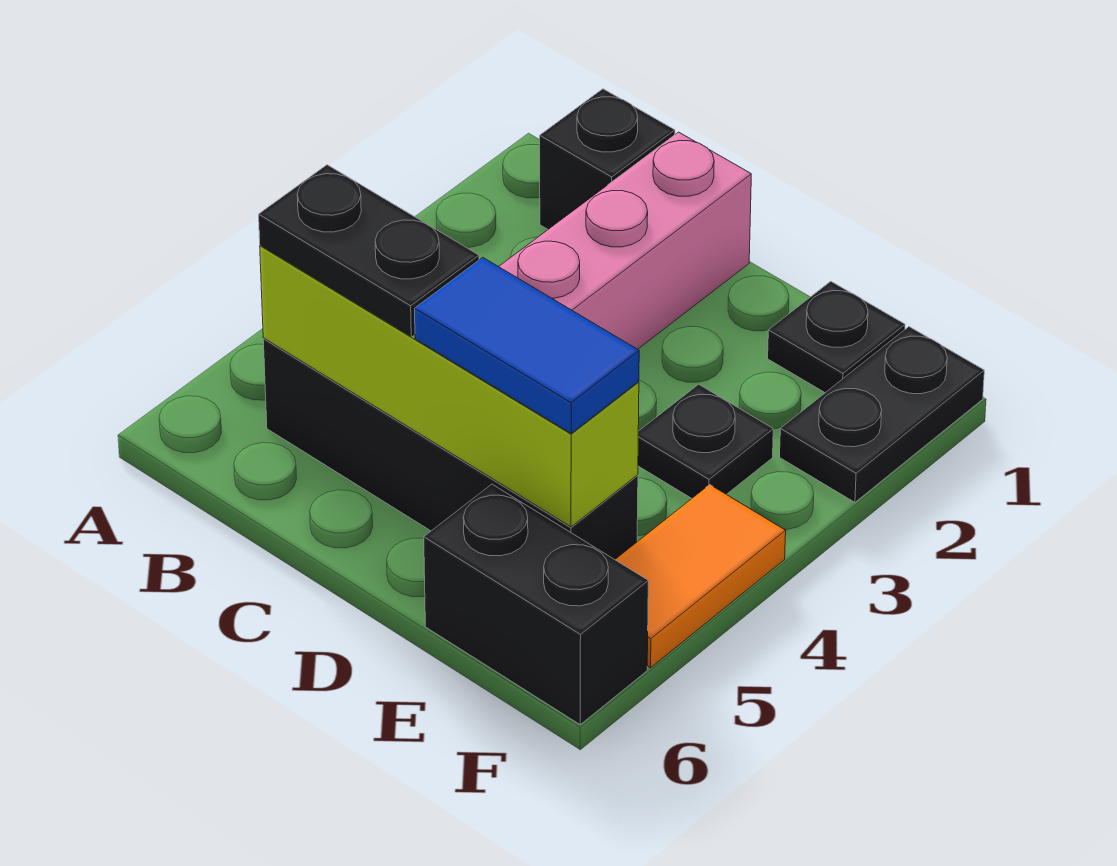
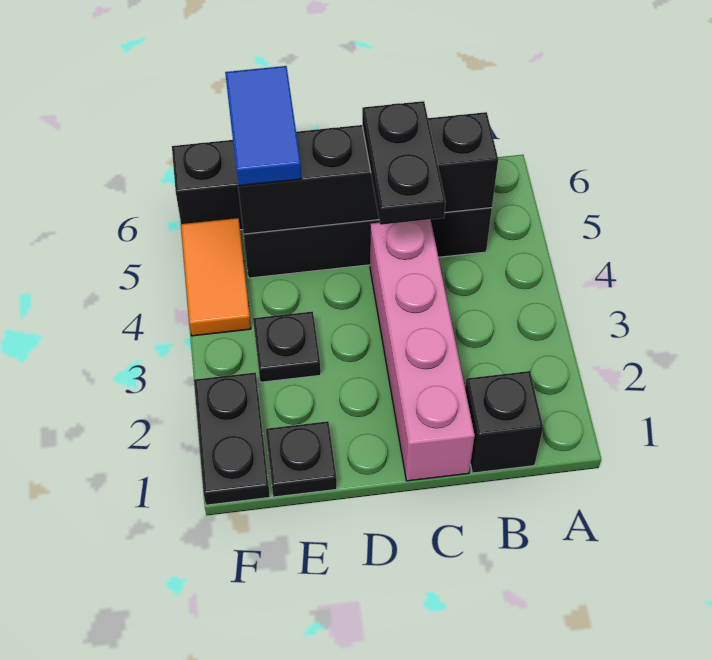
lime brick B5:E5 level 2 -> black brick B5:E5 level 2
black plate B5:C5 level 3 -> black plate C4:C5 level 3
blue tile D5:E5 level 3 -> blue tile E5:E6 level 3

